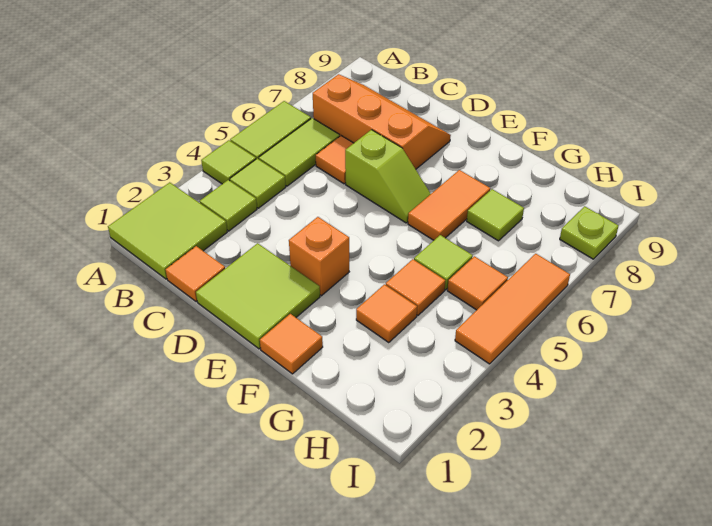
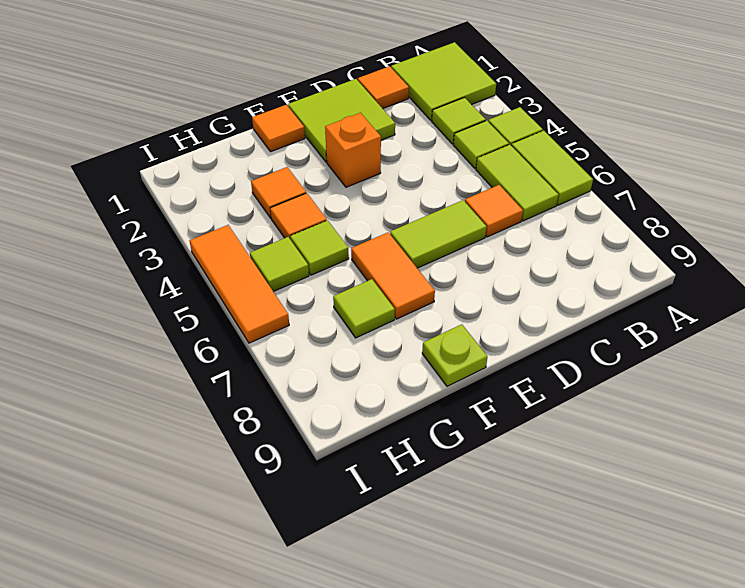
orange slope B7:D8 level 1 top 7 -> none
lime slope D6:E6 level 1 top D -> lime tile D6:E6 level 1
orange tile H5 level 1 -> lime tile H5 level 1
lime plate I8 level 1 -> lime plate F9 level 1

